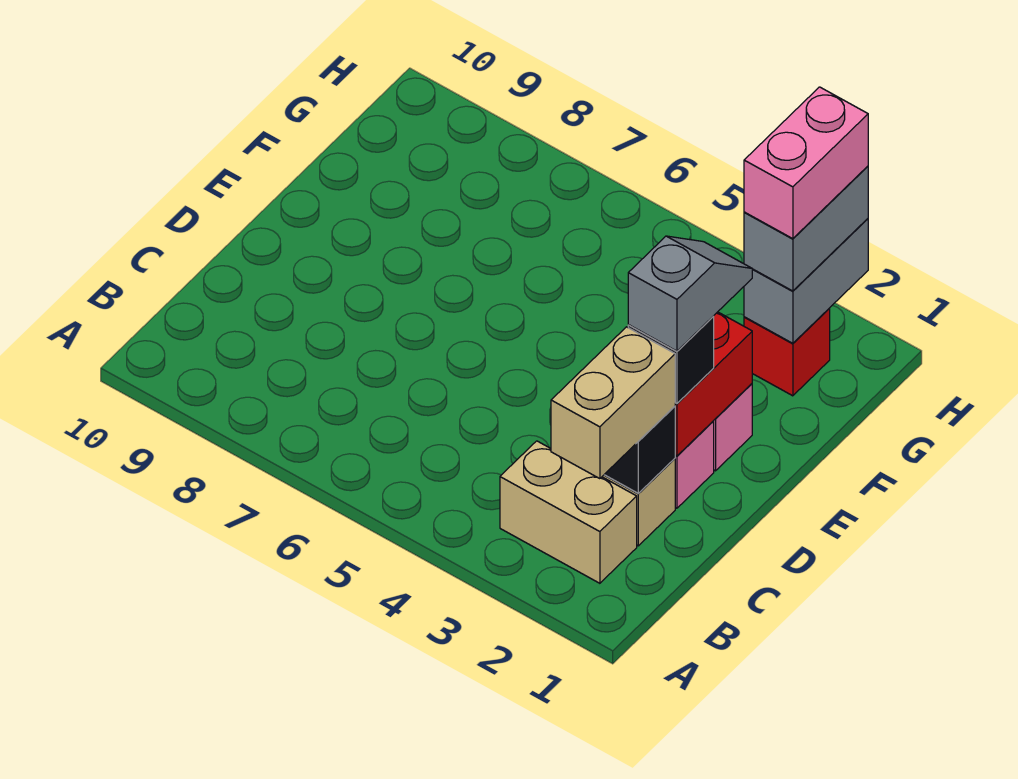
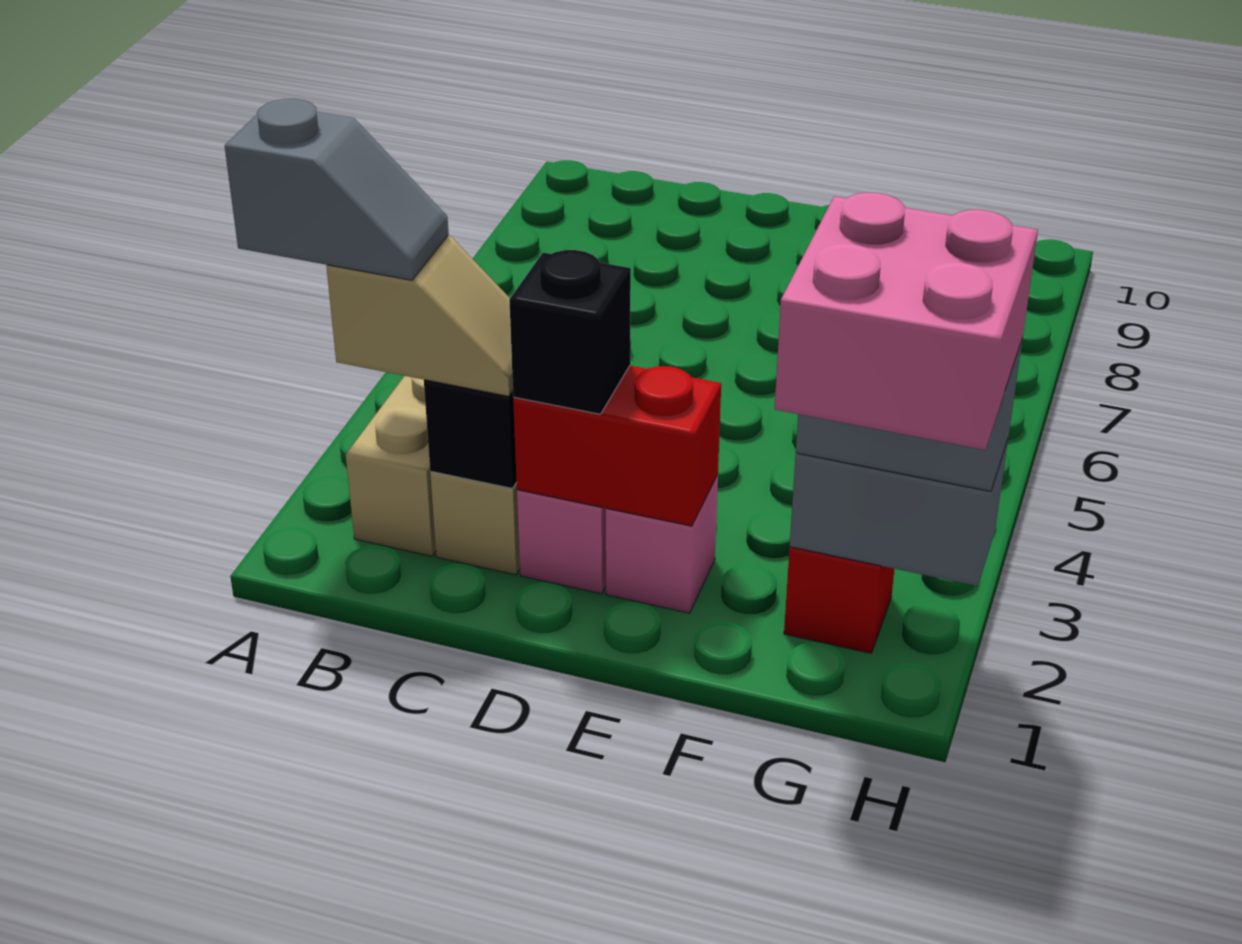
tan brick B2:C2 level 3 -> tan slope B2:C2 level 3 top B
grey slope D2:E2 level 4 top D -> grey slope A2:B2 level 4 top A
pink brick G2:H2 level 4 -> pink brick G1:H2 level 4

